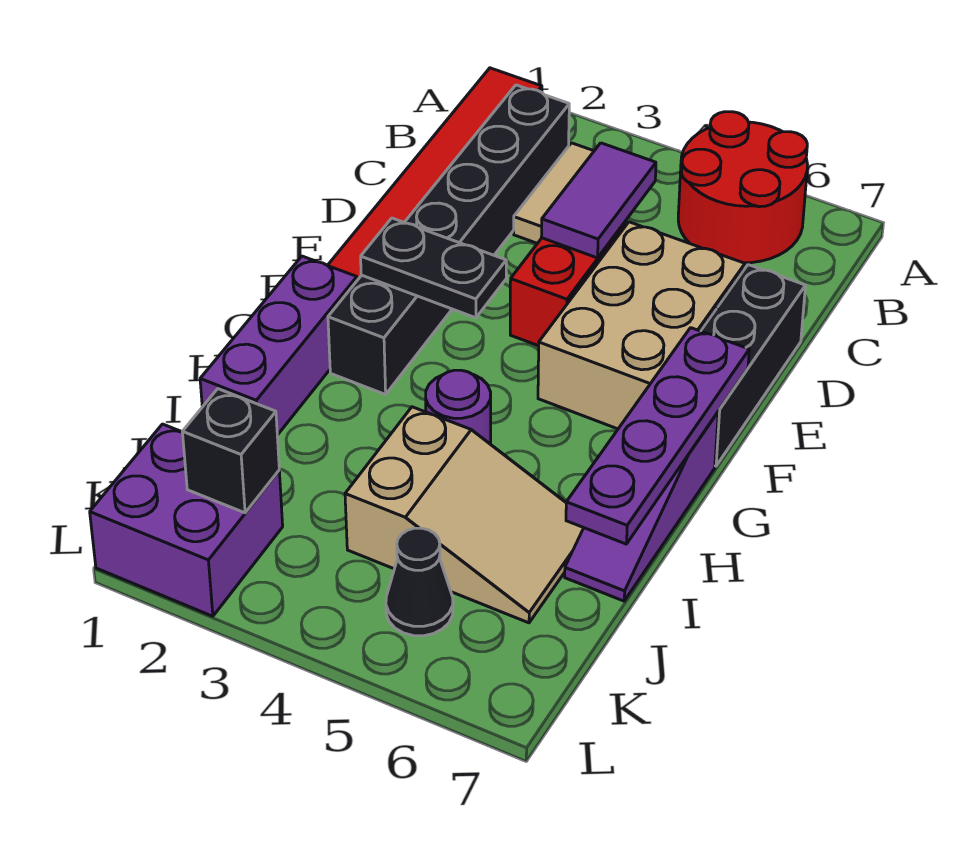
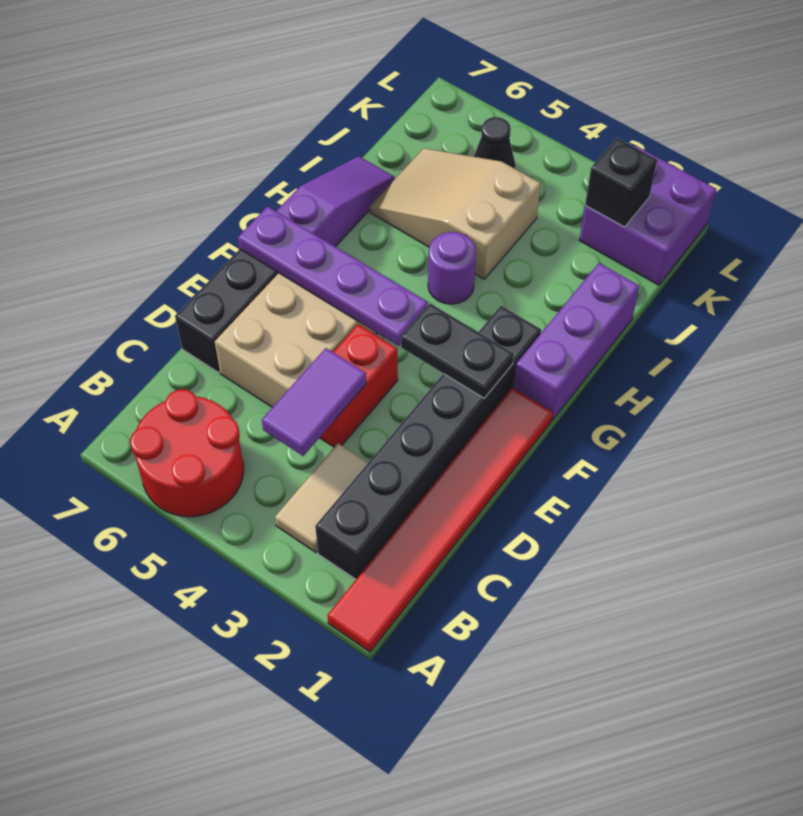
purple plate F7:I7 level 2 -> purple plate F4:F7 level 2

